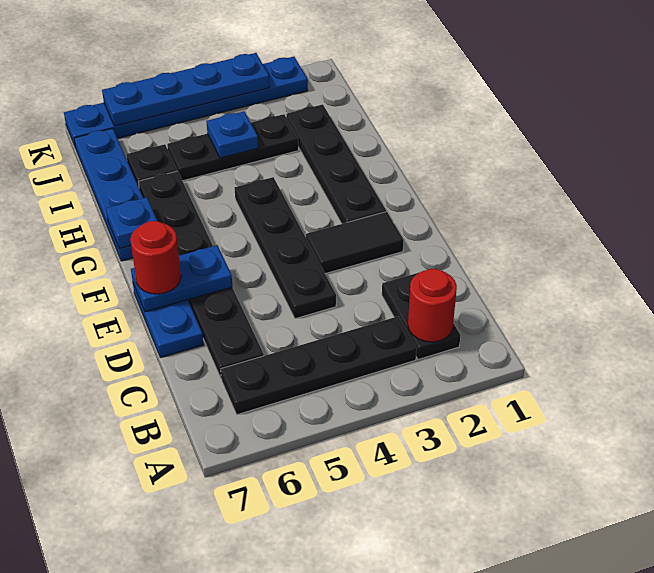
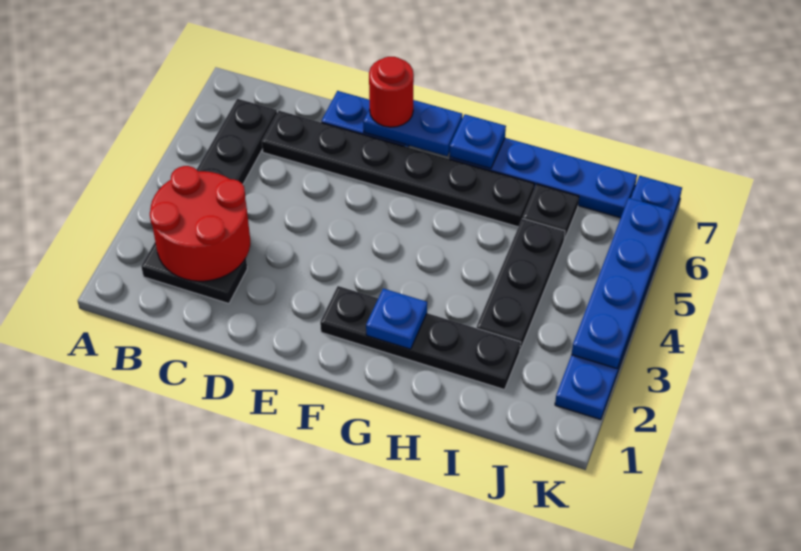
red round brick B2 level 2 -> red round brick B2:C3 level 2
black plate D4:G4 level 1 -> none
black tile E2:E3 level 1 -> none
blue plate E6:E7 level 2 -> blue plate E7:F7 level 2
blue plate I4 level 2 -> blue plate G2 level 2

